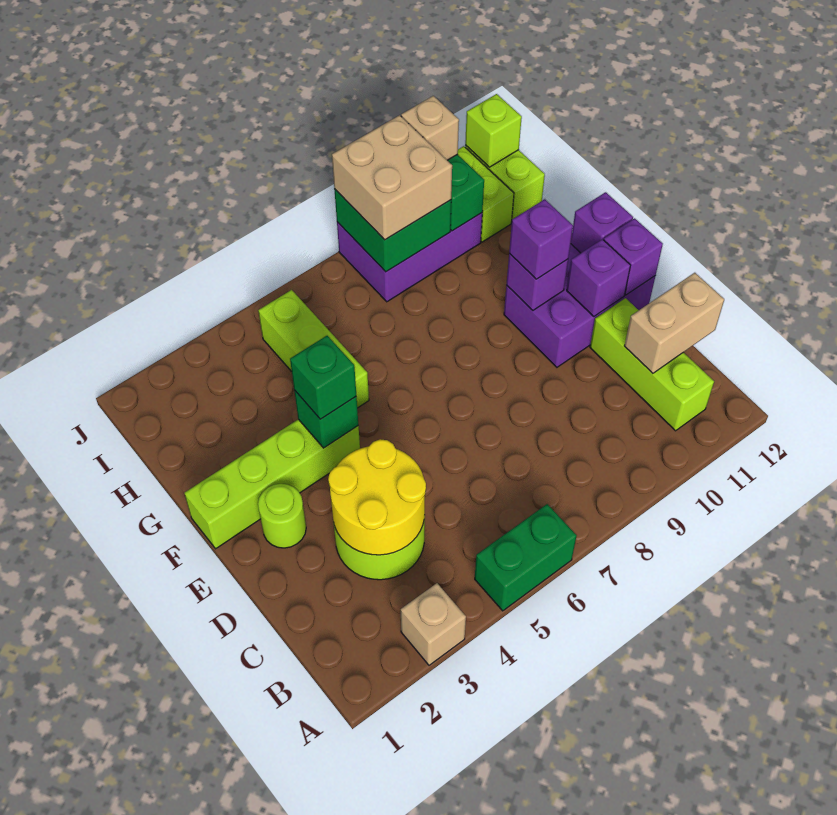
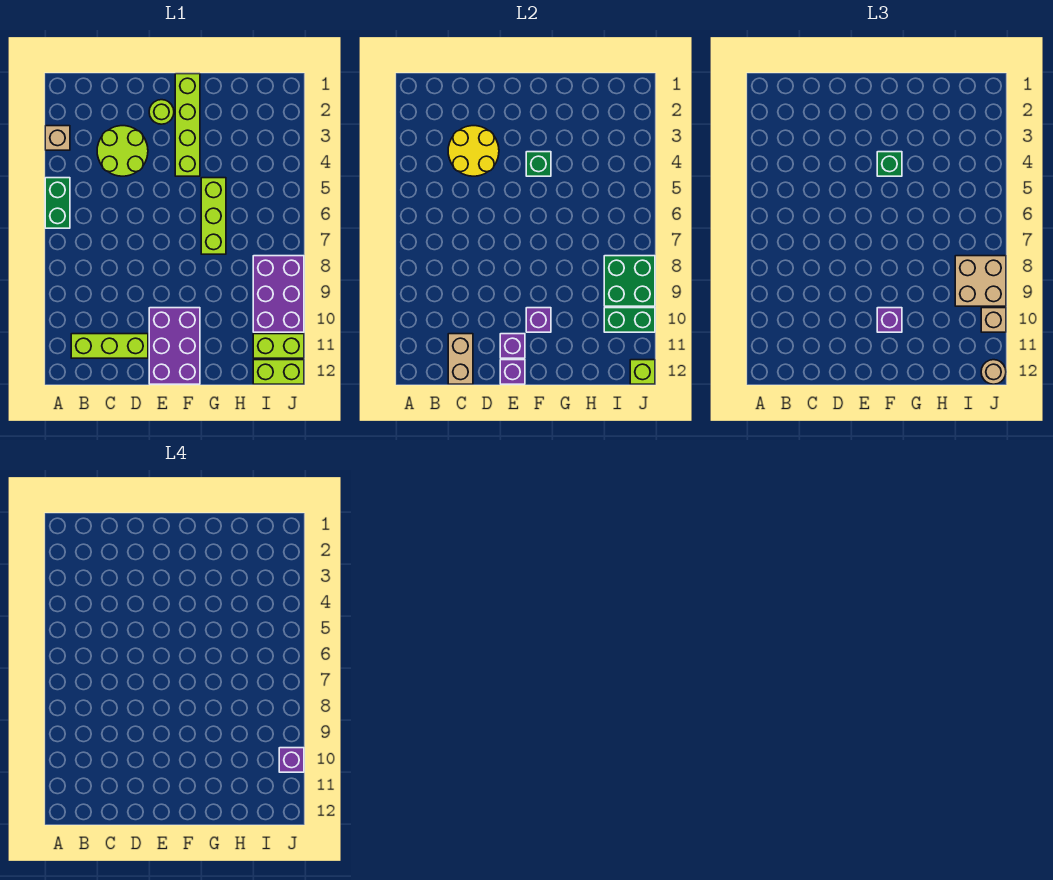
purple brick F12 level 2 -> purple brick J10 level 4
lime brick G5:I5 level 1 -> lime brick G5:G7 level 1
none -> tan round brick J12 level 3

